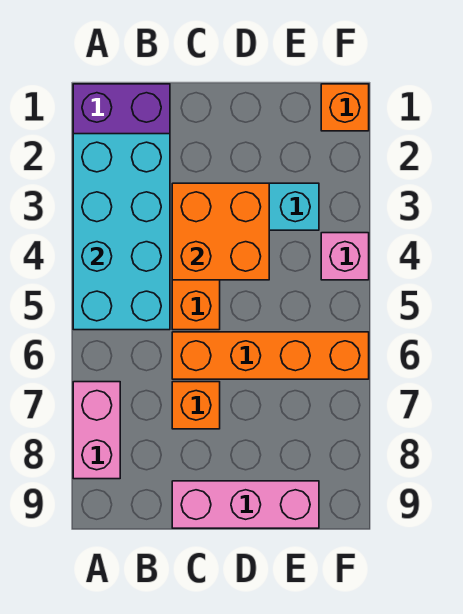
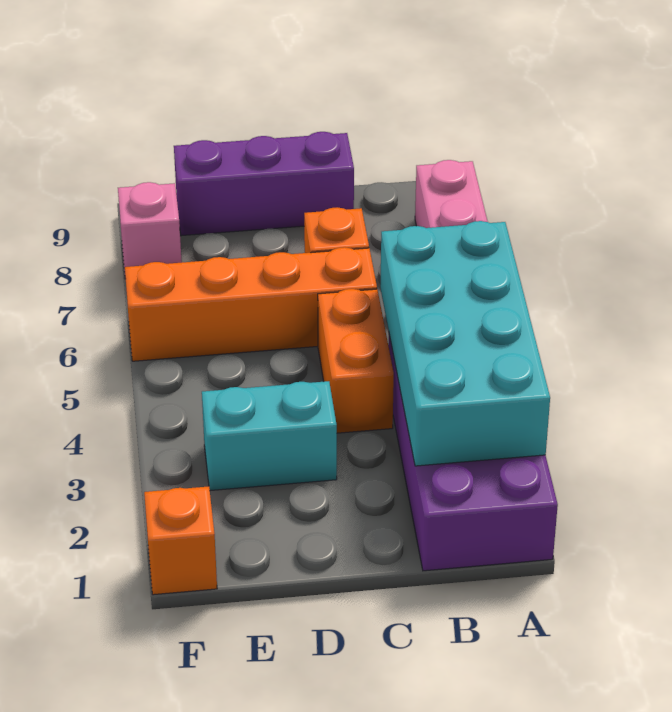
orange brick C3:D4 level 2 -> none
pink brick C9:E9 level 1 -> purple brick C9:E9 level 1
pink brick F4 level 1 -> pink brick F8 level 1

